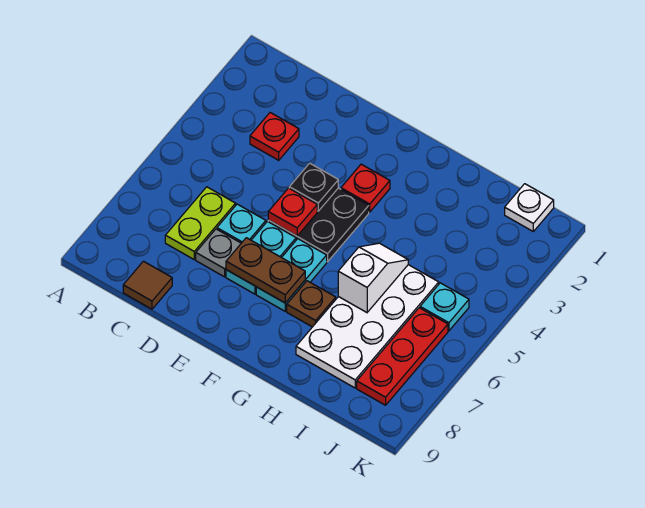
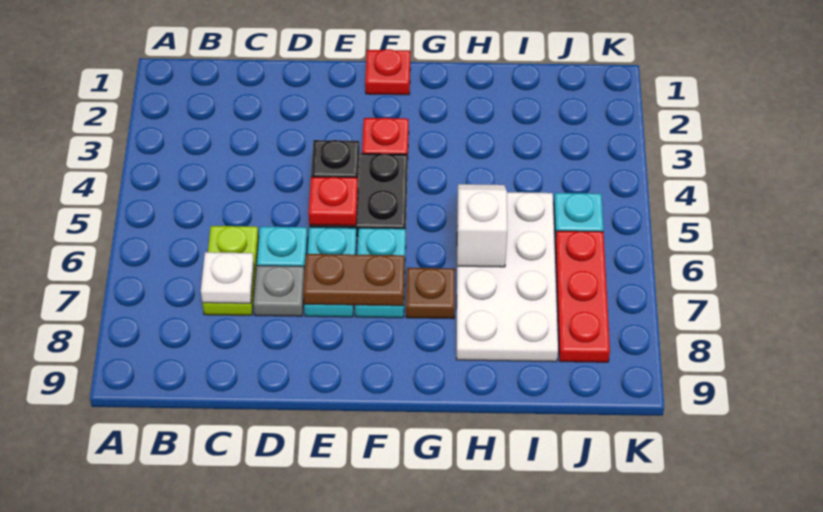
red plate C3 level 1 -> red plate F1 level 1
brown tile C9 level 1 -> none
white plate J1 level 1 -> white plate C7 level 2

